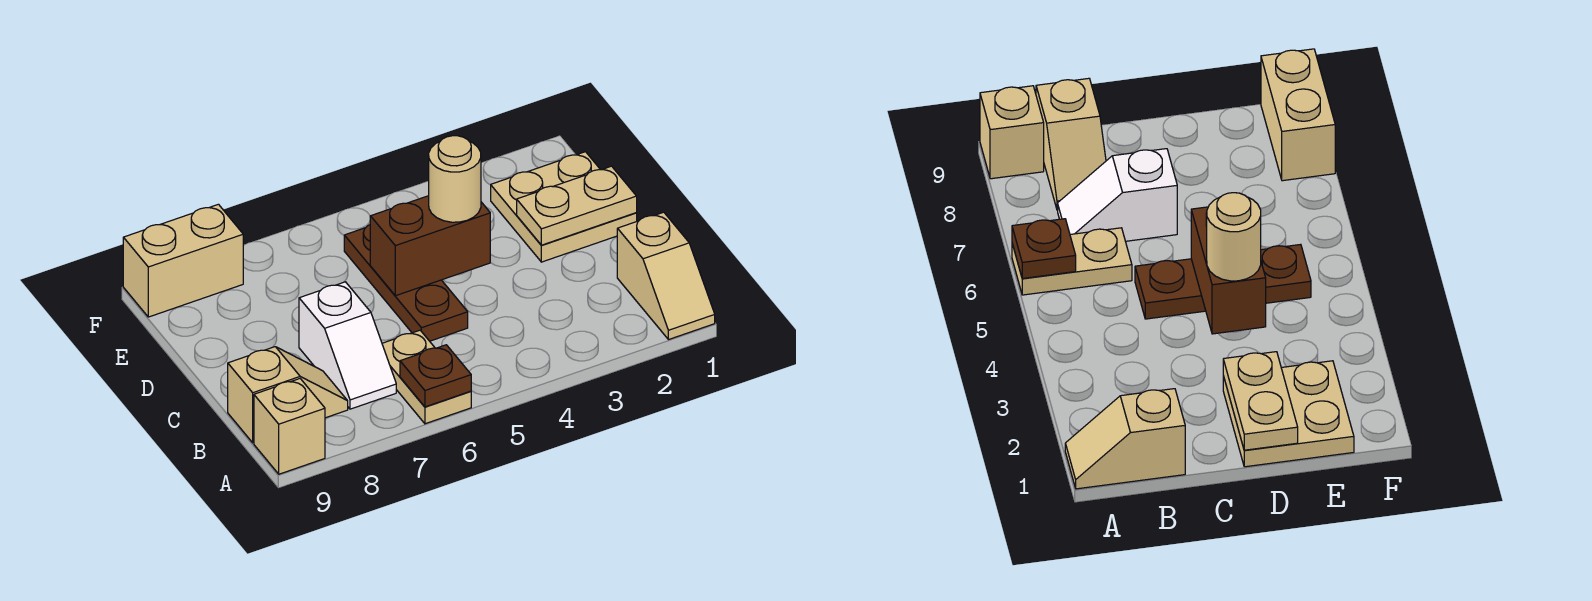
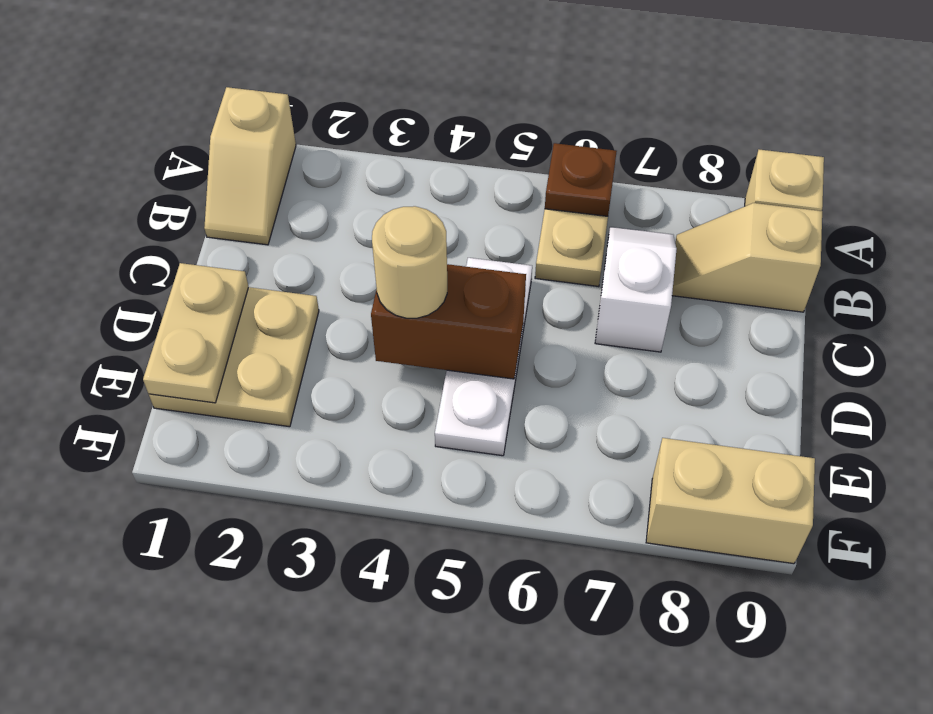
tan slope A1:B1 level 1 top B -> tan slope A1:B1 level 1 top A
brown plate C5:E5 level 1 -> white plate C5:E5 level 1
tan plate D1:D2 level 2 -> tan plate D1:E1 level 2

